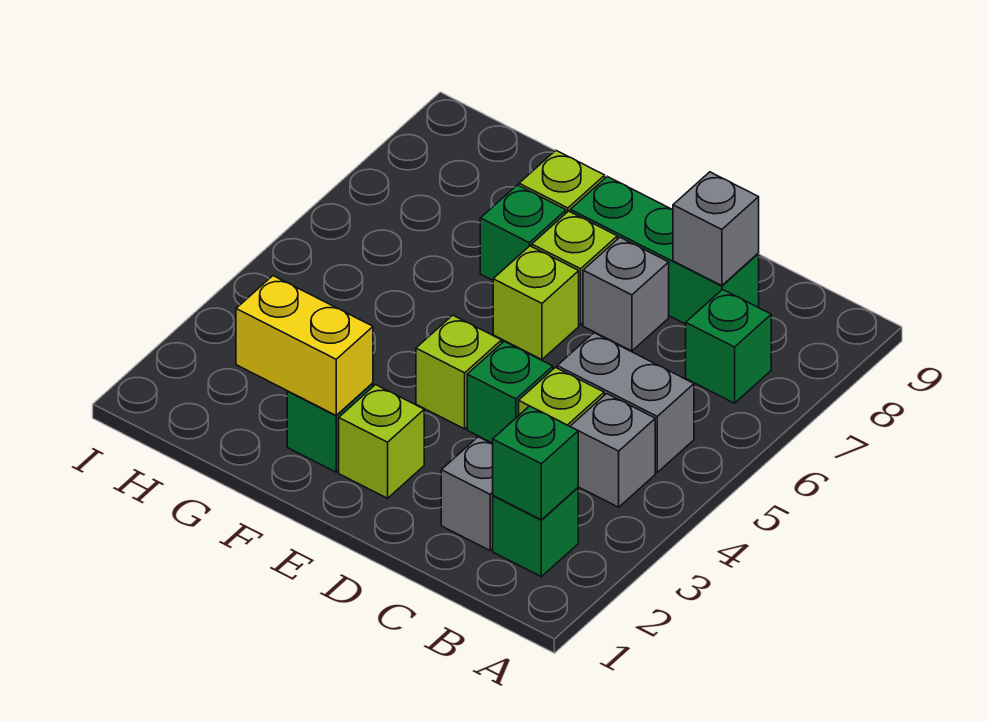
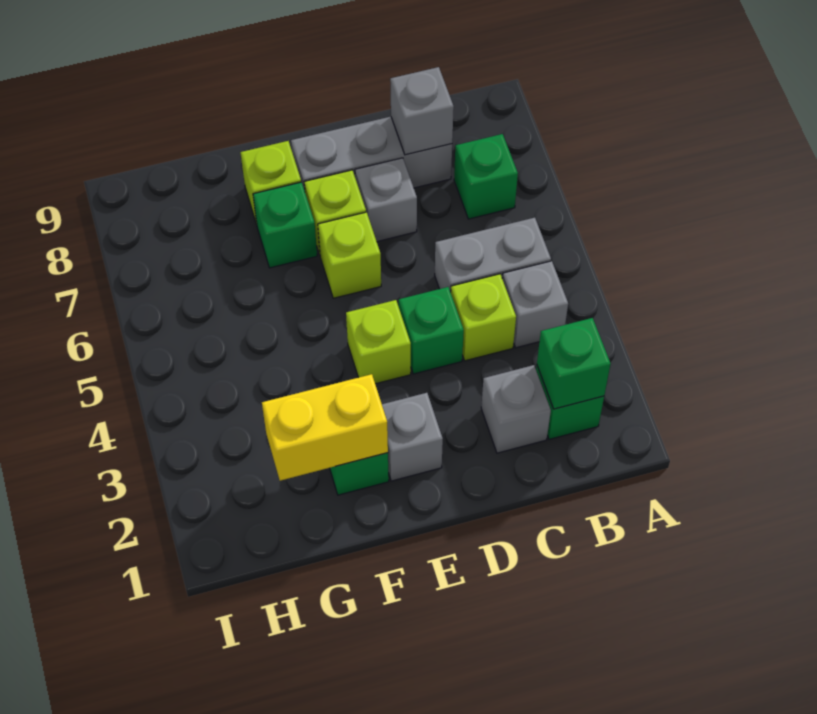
green brick C8:E8 level 1 -> grey brick C8:E8 level 1
lime brick E2 level 1 -> grey brick E2 level 1

